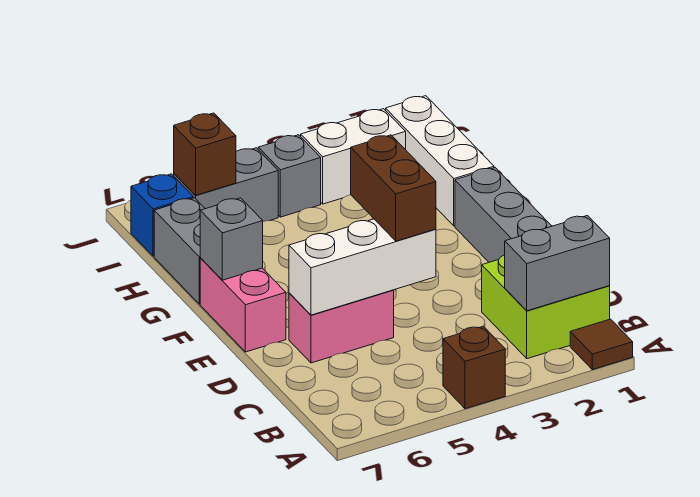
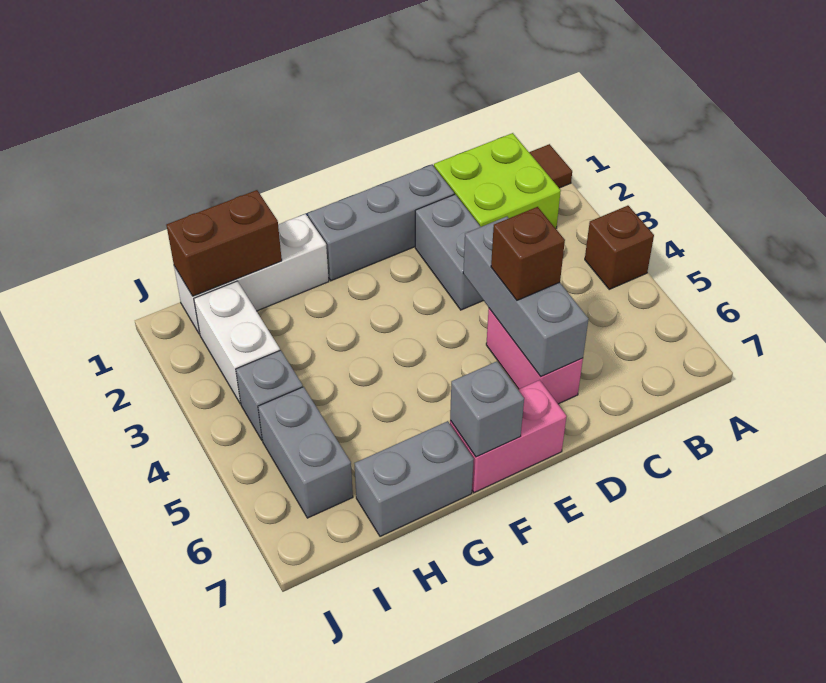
grey brick B1:B2 level 2 -> grey brick D2:D3 level 1
white brick D4:D6 level 2 -> grey brick D4:D6 level 2
brown brick D4:E4 level 3 -> brown brick H1:I1 level 2
brown brick I6 level 2 -> brown brick D5 level 3
blue brick I7 level 1 -> none

